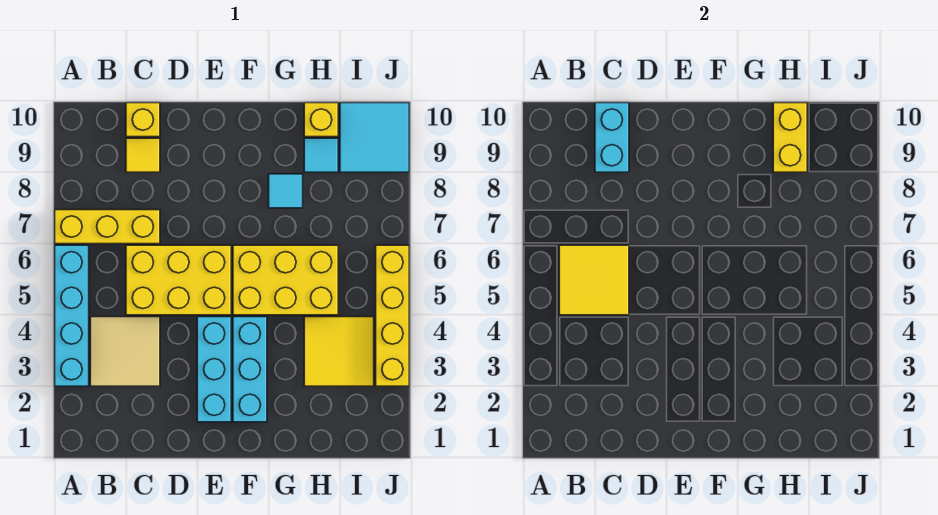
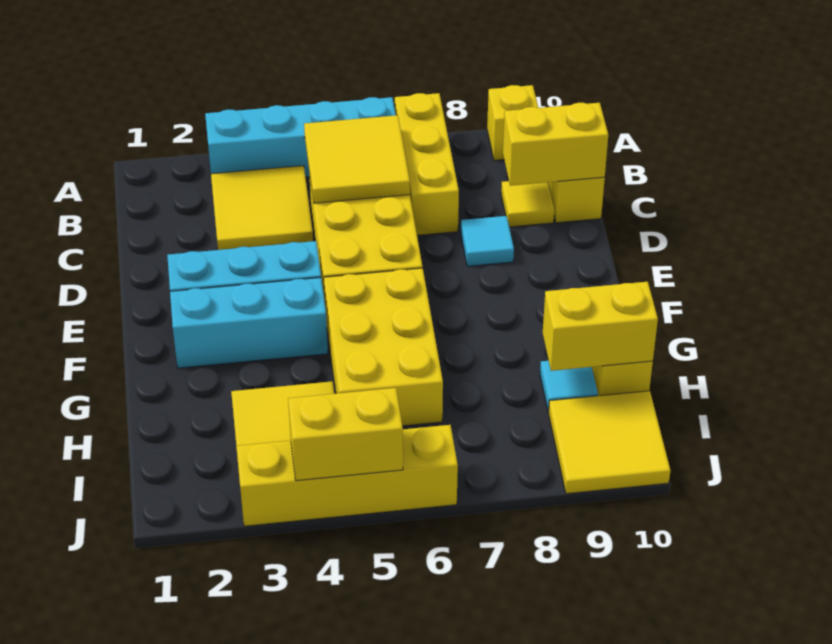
none -> yellow brick A9 level 1
tan tile B3:C4 level 1 -> yellow tile B3:C4 level 1
cyan brick C9:C10 level 2 -> yellow brick C9:C10 level 2
cyan tile G8 level 1 -> cyan tile D8 level 1
cyan tile I9:J10 level 1 -> yellow tile I9:J10 level 1
none -> yellow brick J4:J5 level 2

